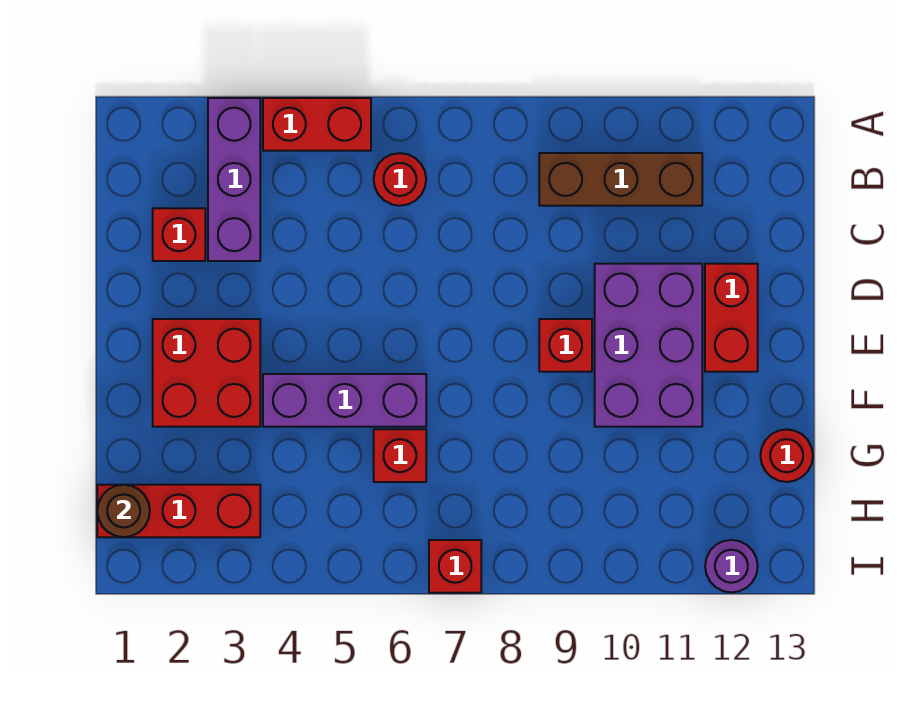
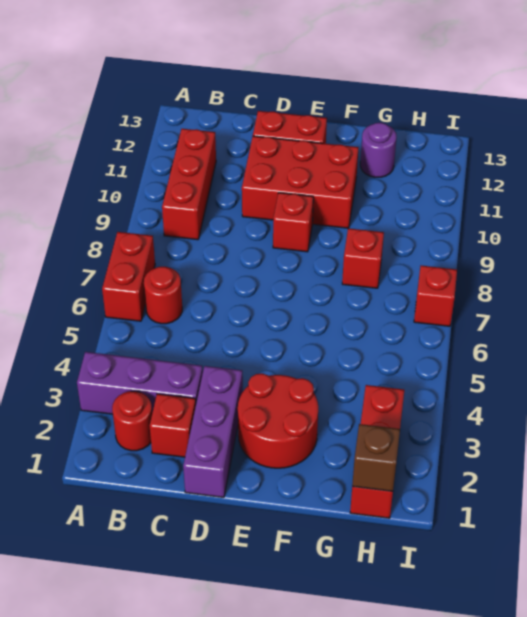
red brick A4:A5 level 1 -> red brick A6:A7 level 1
brown brick B9:B11 level 1 -> red brick B9:B11 level 1
purple brick D10:F11 level 1 -> red brick D10:F11 level 1
red brick E2:F3 level 1 -> red round brick E2:F3 level 1
purple brick F4:F6 level 1 -> purple brick D1:D3 level 1
red brick G6 level 1 -> red brick G8 level 1
red round brick G13 level 1 -> red round brick B2 level 1
brown round brick H1 level 2 -> brown brick H1 level 2
purple round brick I12 level 1 -> purple round brick G12 level 1

